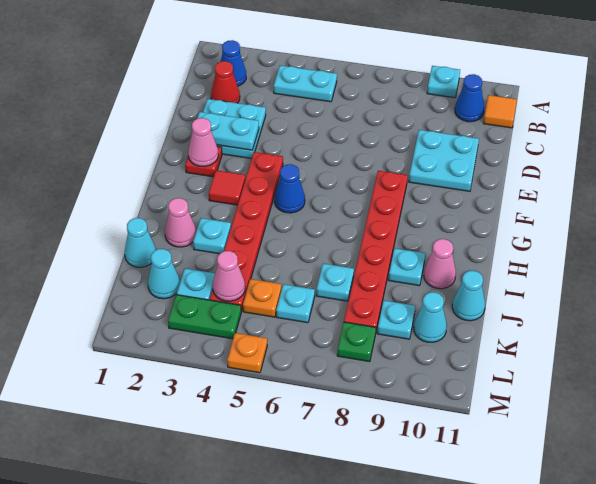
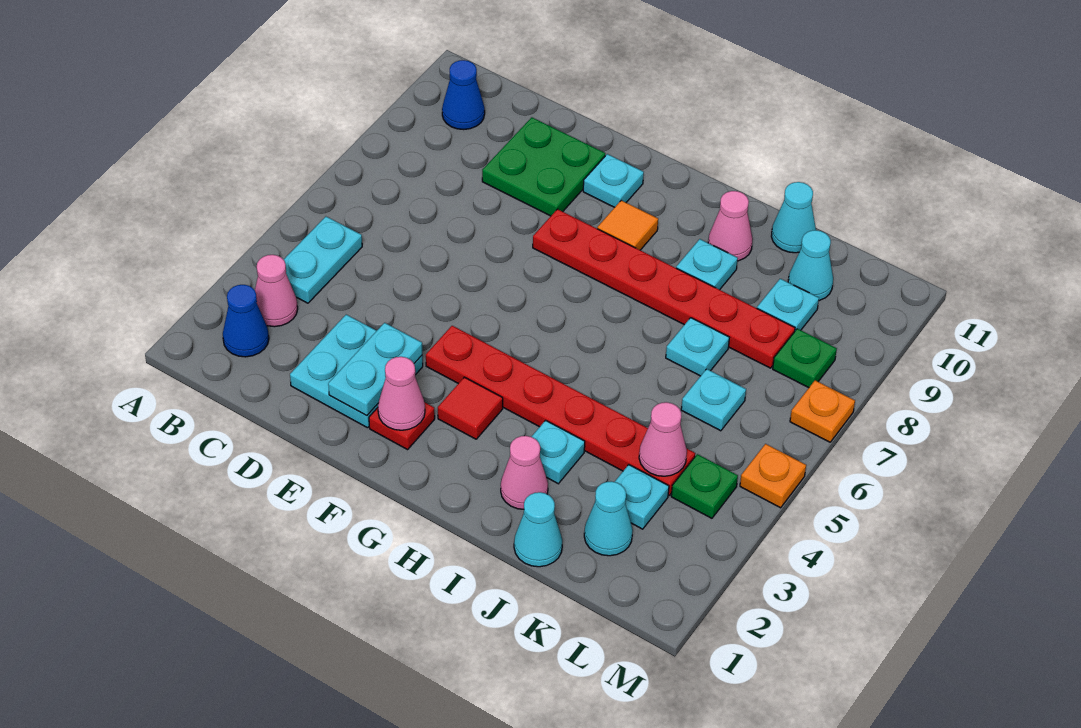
cyan plate A9 level 1 -> cyan plate F10 level 1
none -> pink cone B3 level 1
orange tile B11 level 1 -> orange tile G9 level 1
red cone C2 level 1 -> none
cyan plate D9:E10 level 1 -> green plate D9:E10 level 1
blue cone G5 level 1 -> none
orange plate K5 level 1 -> orange plate M7 level 1
green plate L3:L4 level 1 -> green plate L4 level 1

